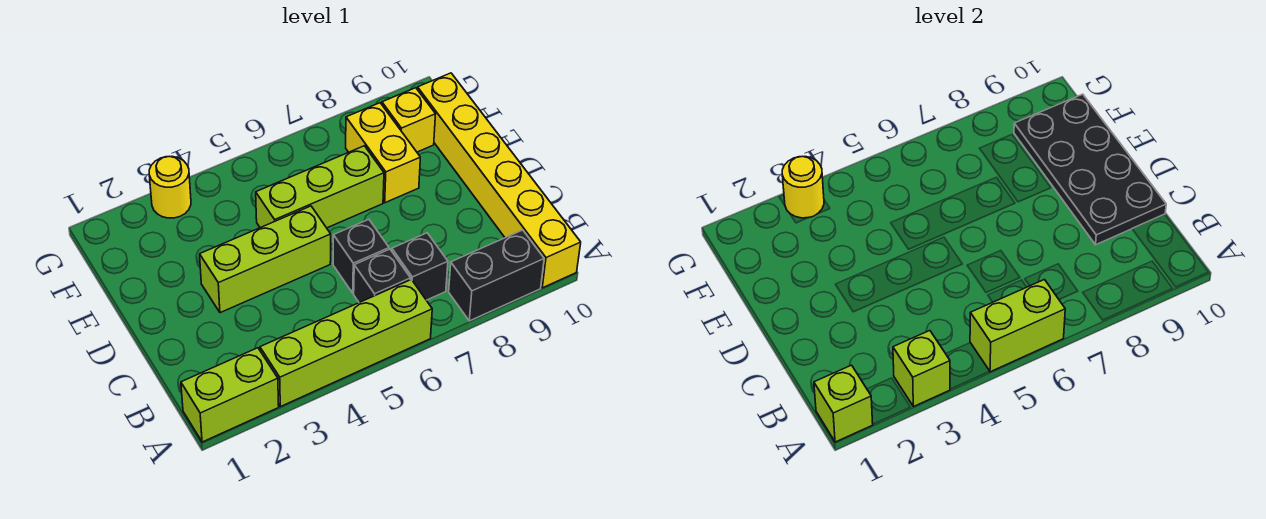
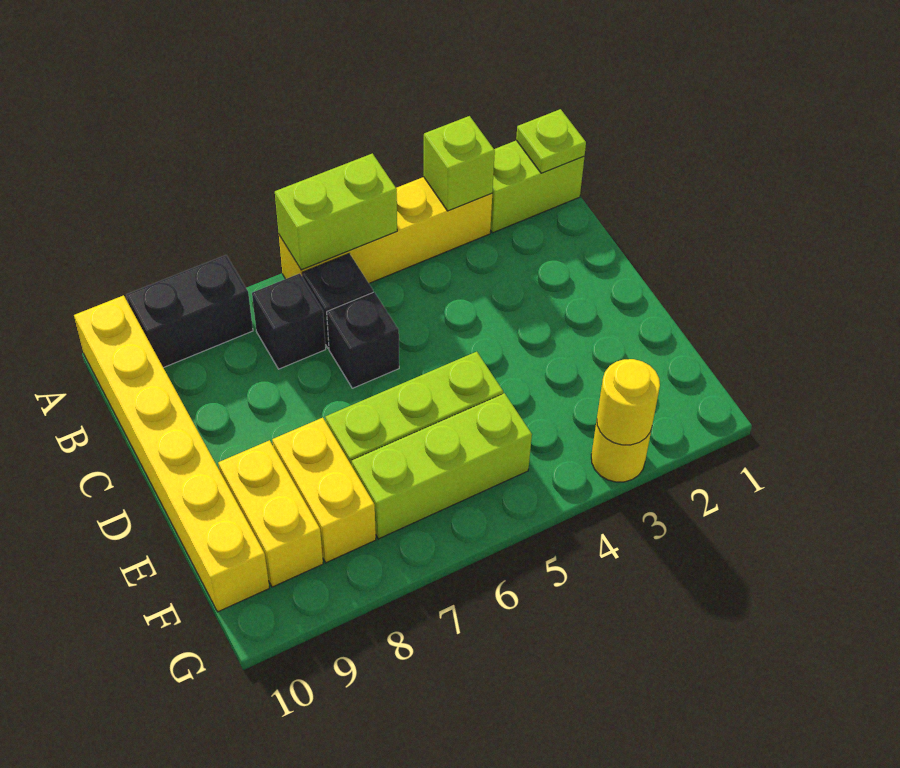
lime brick A1 level 2 -> lime plate A1 level 2
lime brick A3:A6 level 1 -> yellow brick A3:A6 level 1
black plate C9:F10 level 2 -> none
lime brick D3:D5 level 1 -> lime brick F5:F7 level 1
yellow brick F9 level 1 -> yellow brick E9:F9 level 1

